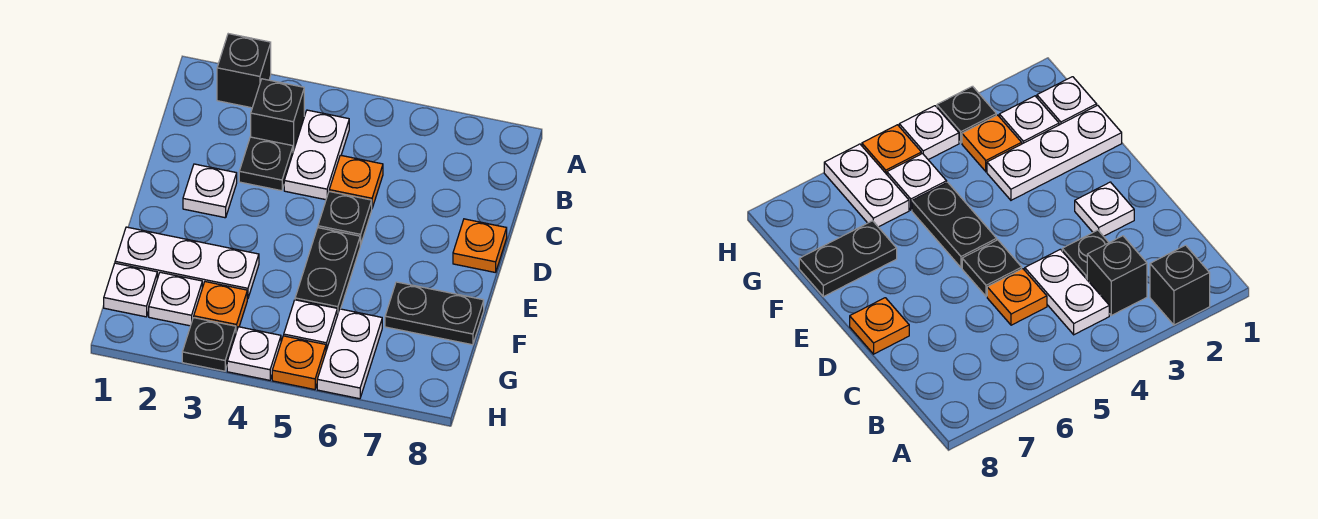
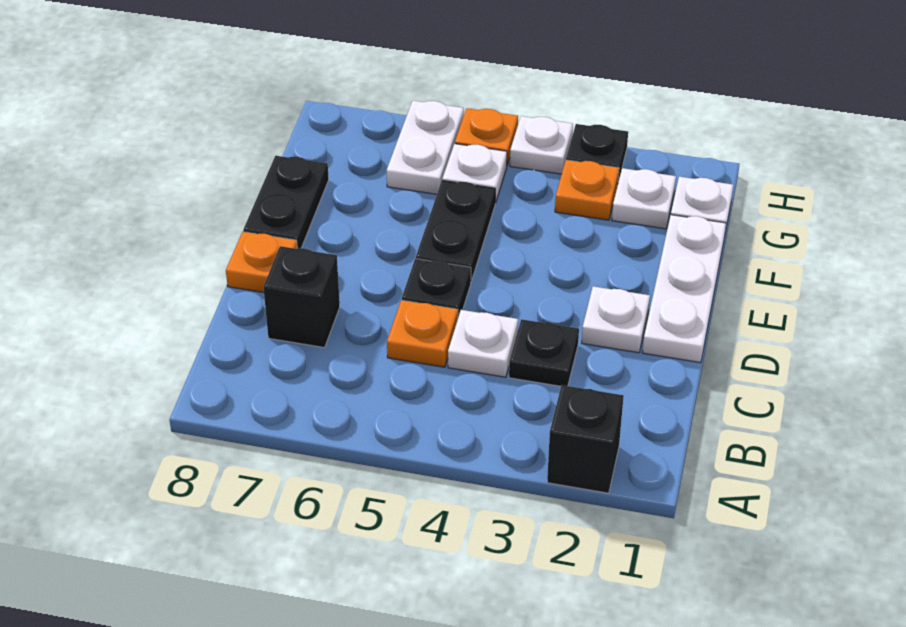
black brick B3 level 1 -> black brick C7 level 1
white plate B4:C4 level 1 -> white plate C4 level 1
white plate F1:F3 level 1 -> white plate D1:F1 level 1
black plate F7:F8 level 1 -> black plate E8:F8 level 1

